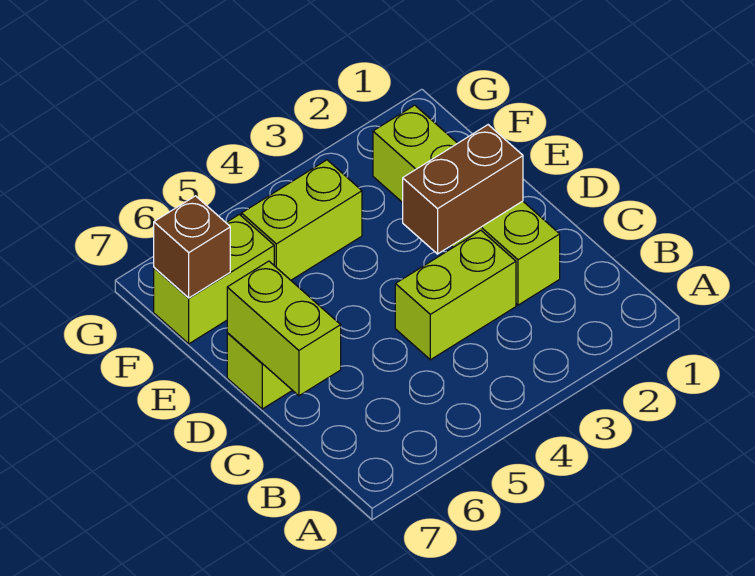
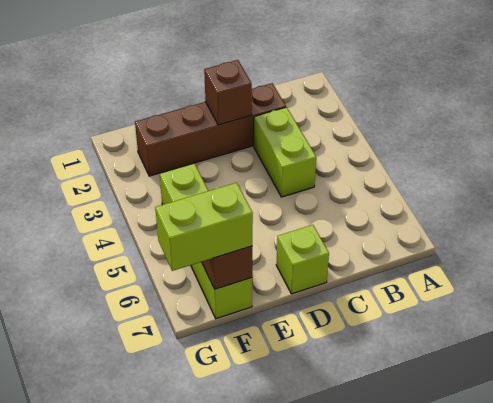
lime brick C2:F2 level 1 -> brown brick C2:F2 level 1
lime brick C7:D7 level 2 -> lime brick F7:G7 level 3
brown brick D2:D3 level 2 -> brown brick D2 level 2

